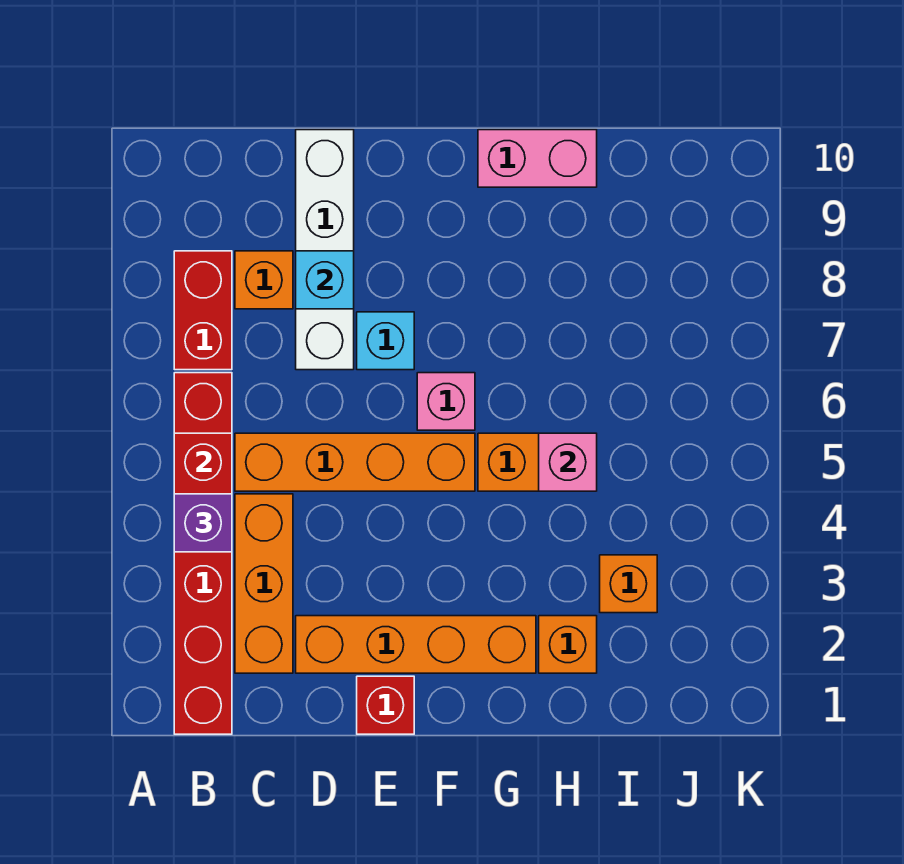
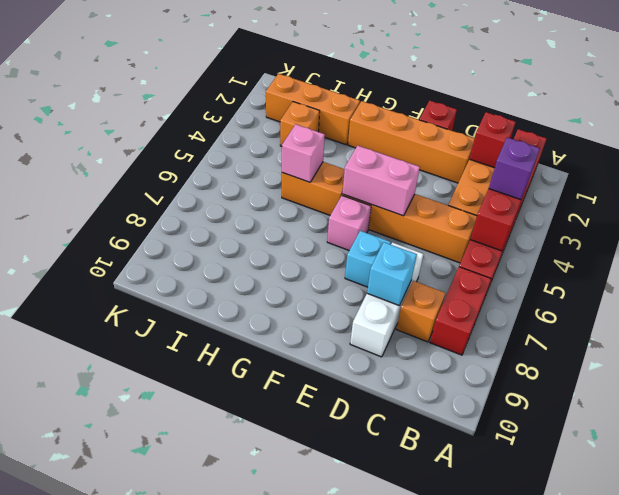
none -> red brick C2 level 2
white brick D7:D10 level 1 -> white brick D7:D9 level 1
pink brick G10:H10 level 1 -> pink brick E5:F5 level 2
orange brick H2 level 1 -> orange brick H2:J2 level 1

